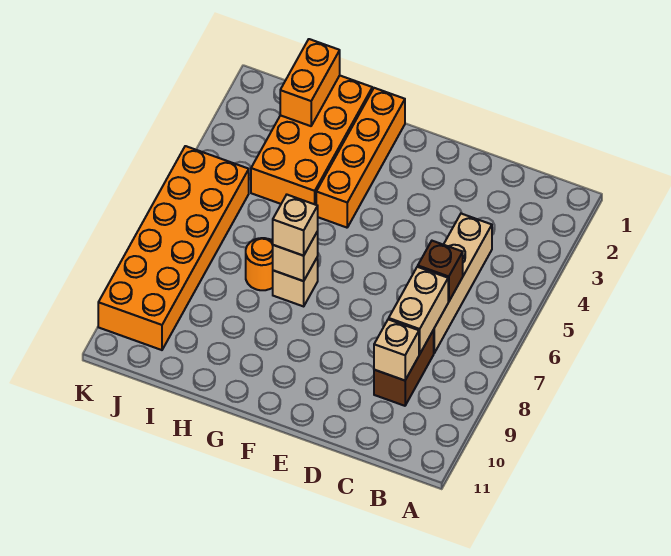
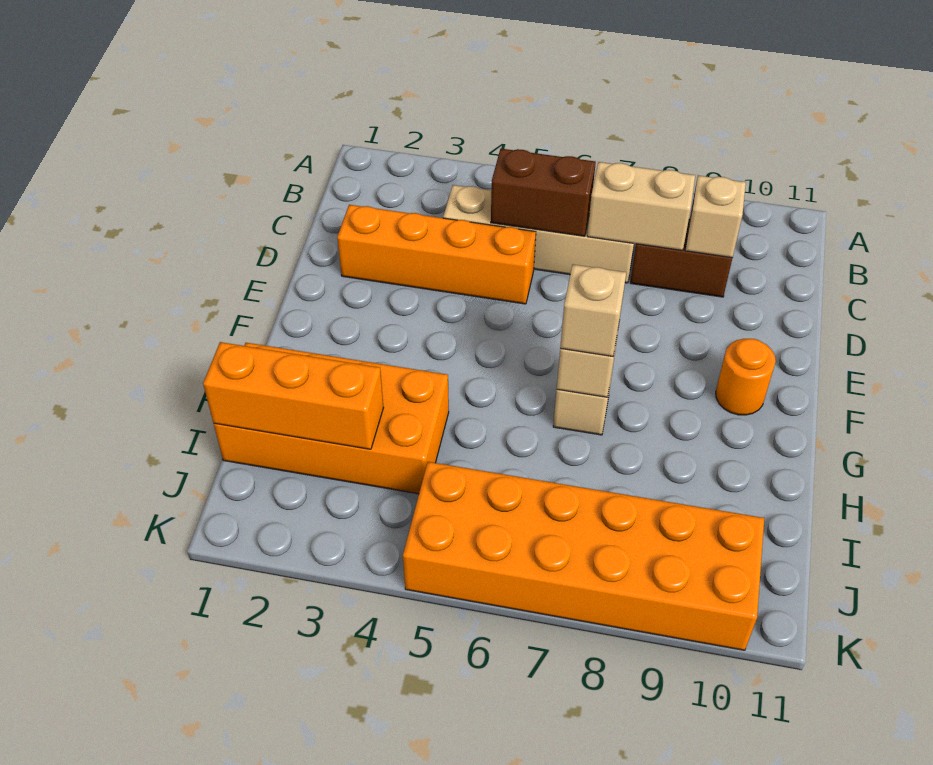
brown brick C6 level 2 -> brown brick C5:C6 level 2
orange brick G1:G4 level 1 -> orange brick D2:D5 level 1
orange round brick H7 level 1 -> orange round brick F10 level 1
orange brick I1:I2 level 2 -> orange brick I1:I3 level 2

